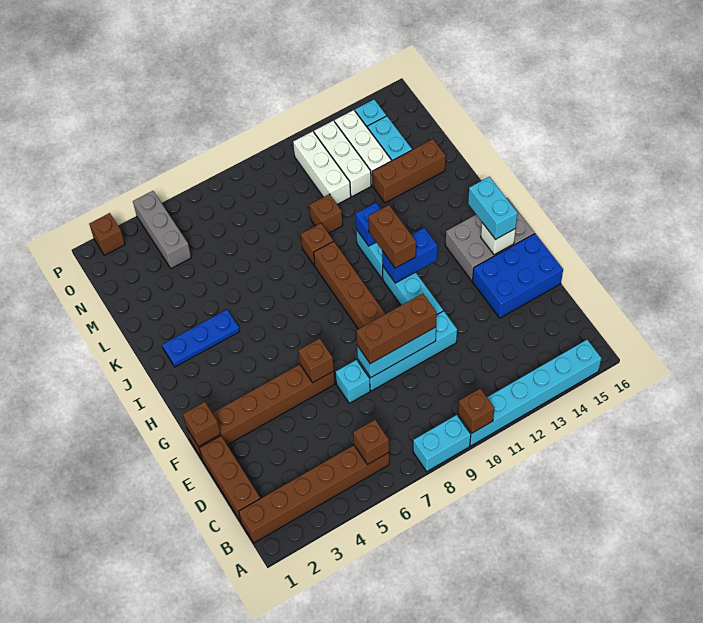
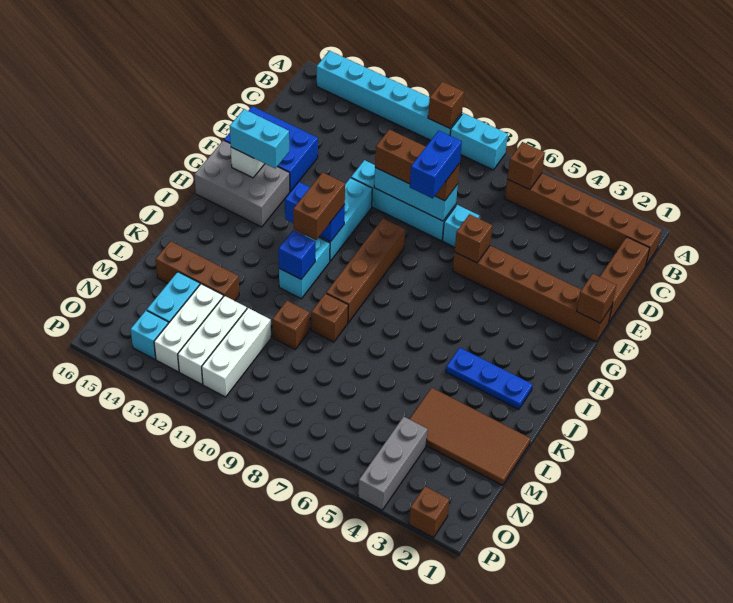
none -> blue brick E8:F8 level 4
cyan brick G15:H15 level 3 -> cyan brick G14:G15 level 3
none -> brown tile L1:M4 level 1

